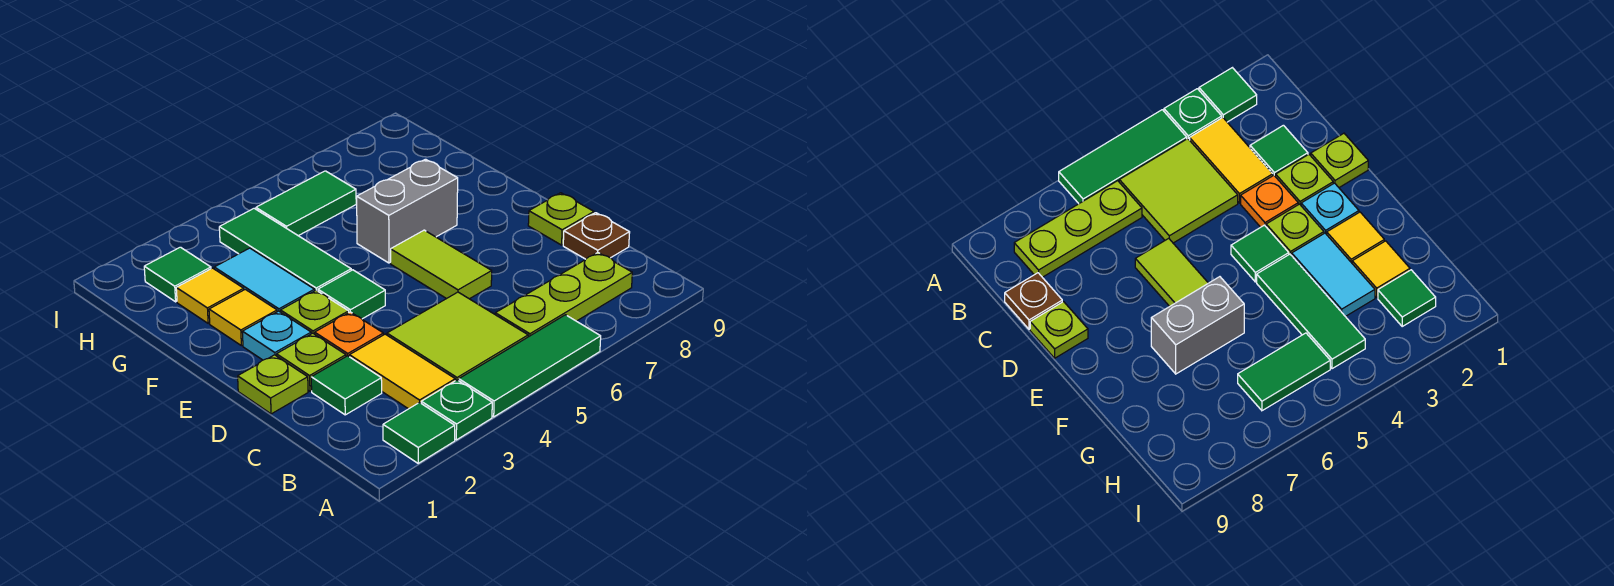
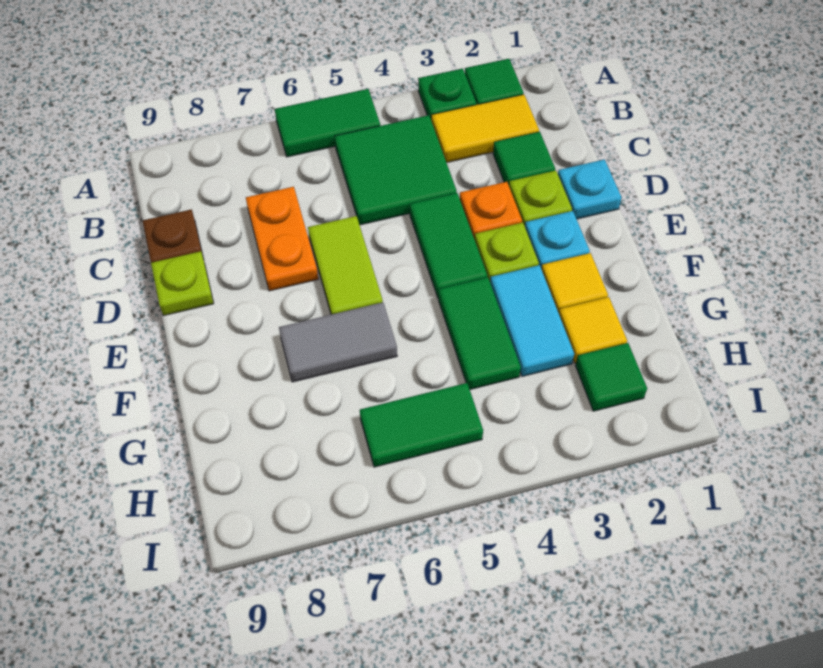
green tile A4:A6 level 1 -> green tile A5:A6 level 1
yellow tile B3:C3 level 1 -> yellow tile B2:B3 level 1
lime tile B4:C5 level 1 -> green tile B4:C5 level 1
lime plate B6:B8 level 1 -> none
none -> orange plate C7:D7 level 1
lime plate D1 level 1 -> cyan plate D1 level 1
green tile E4 level 1 -> green tile D4:E4 level 1
green tile F4:H4 level 1 -> green tile F4:G4 level 1
grey brick F6:F7 level 1 -> grey tile F6:F7 level 1

